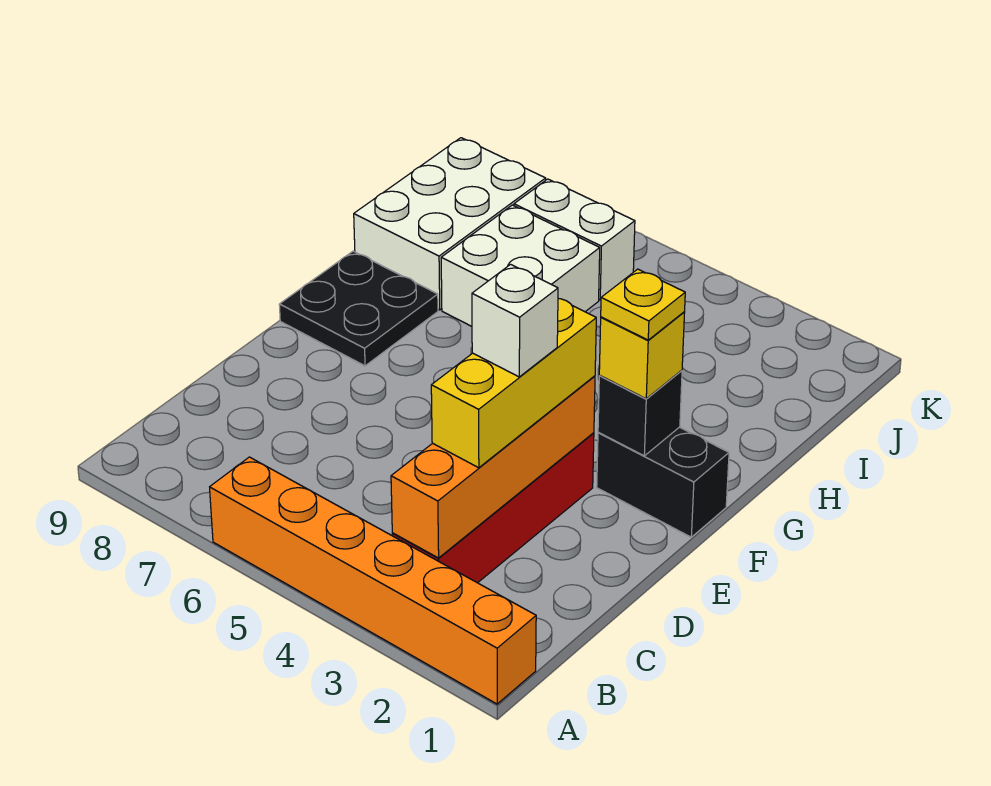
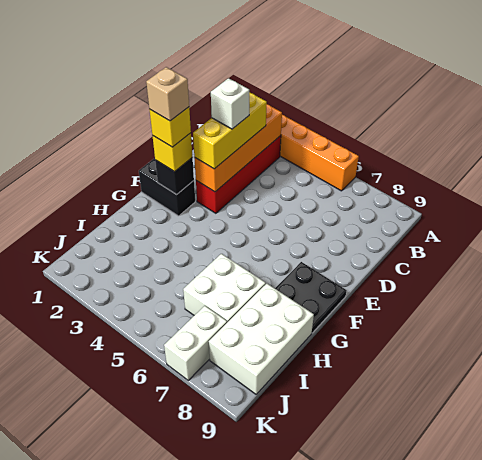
yellow plate F2 level 4 -> yellow brick F2 level 4
none -> tan brick F2 level 5
white brick J6:J7 level 1 -> white brick J7:K7 level 1

